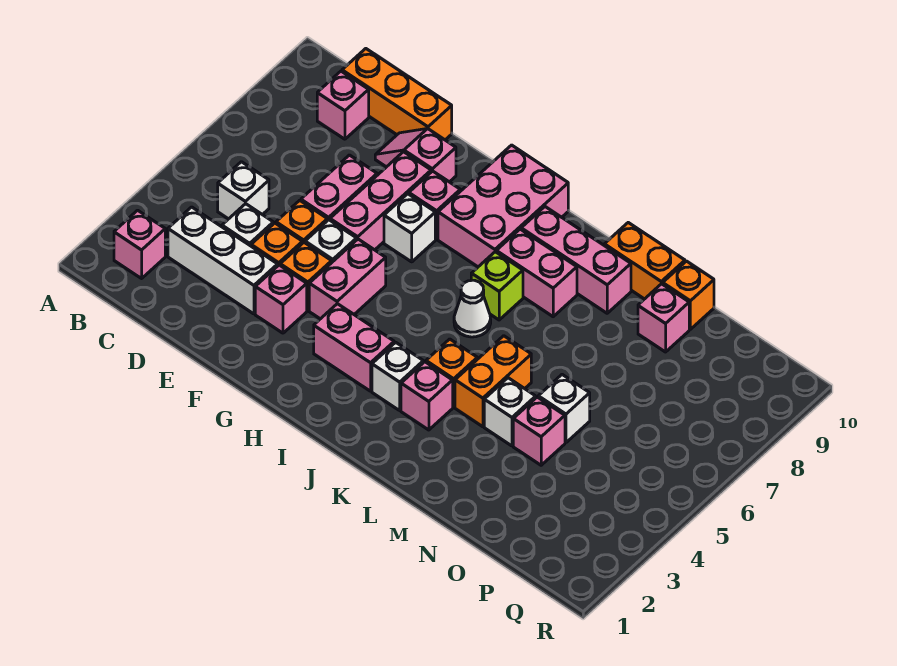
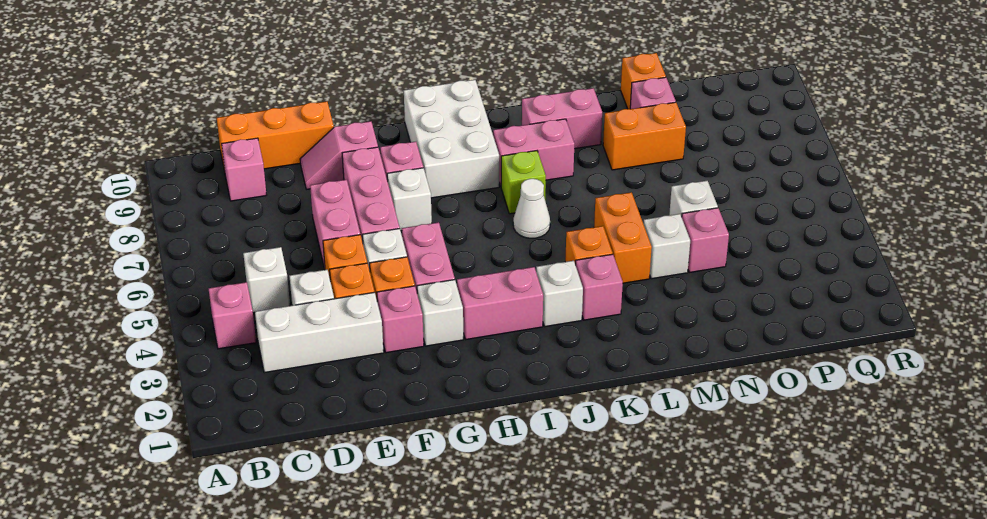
pink brick B2 level 1 -> pink brick B4 level 1
none -> white brick G3 level 1
pink brick H8:I10 level 1 -> white brick H8:I10 level 1
pink brick J9:L9 level 1 -> pink brick K9:L9 level 1
orange brick L10:M10 level 1 -> orange brick M8:N8 level 1

